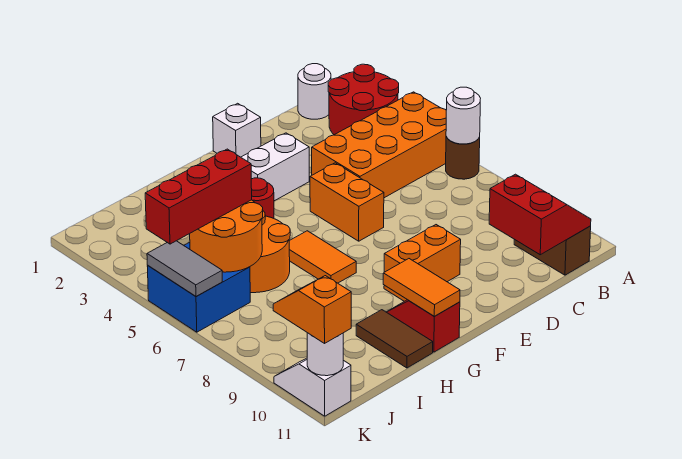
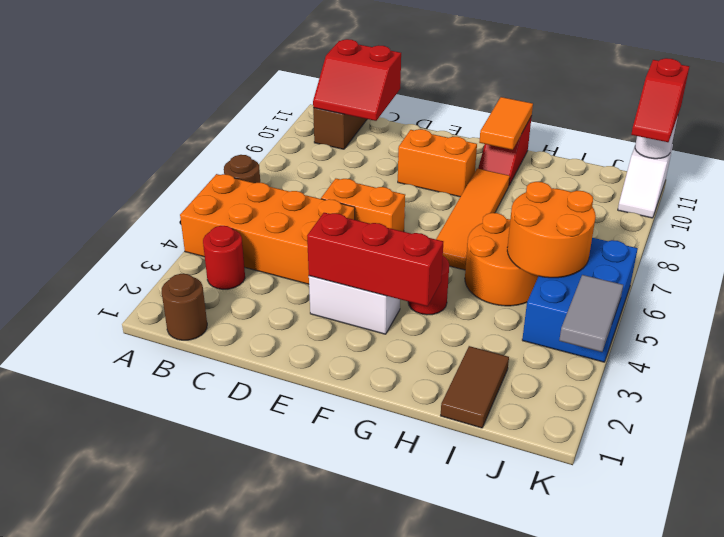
red round brick A2:B3 level 1 -> red round brick B3 level 1
white round brick A6 level 2 -> none
white round brick B1 level 1 -> brown round brick B1 level 1
red slope B10:C11 level 2 top C -> red slope B10:C11 level 2 top 11
white brick E1 level 1 -> none
orange brick E5:E6 level 1 -> orange brick D6:E6 level 1
orange tile G6:G7 level 1 -> orange tile G6:G9 level 1
brown tile H10:H11 level 1 -> brown tile I1:I2 level 1
red brick I5:K5 level 3 -> red brick E3:G3 level 2
blue brick J5:K6 level 1 -> blue brick J4:K6 level 1
grey tile K5:K6 level 2 -> grey tile K3:K4 level 2
orange slope K10:K11 level 3 top 11 -> red slope K10:K11 level 3 top 11

